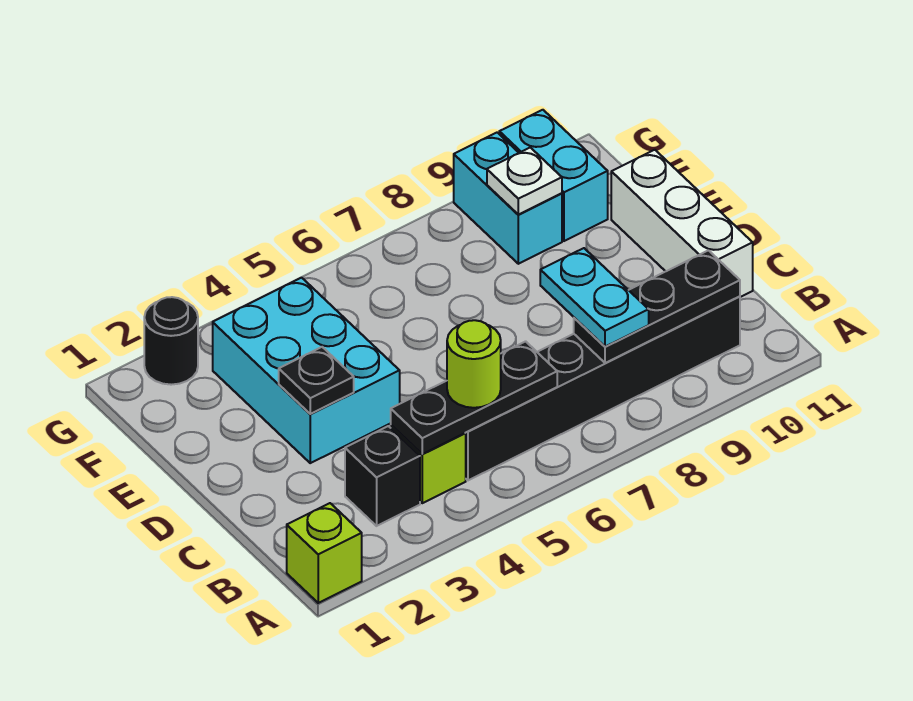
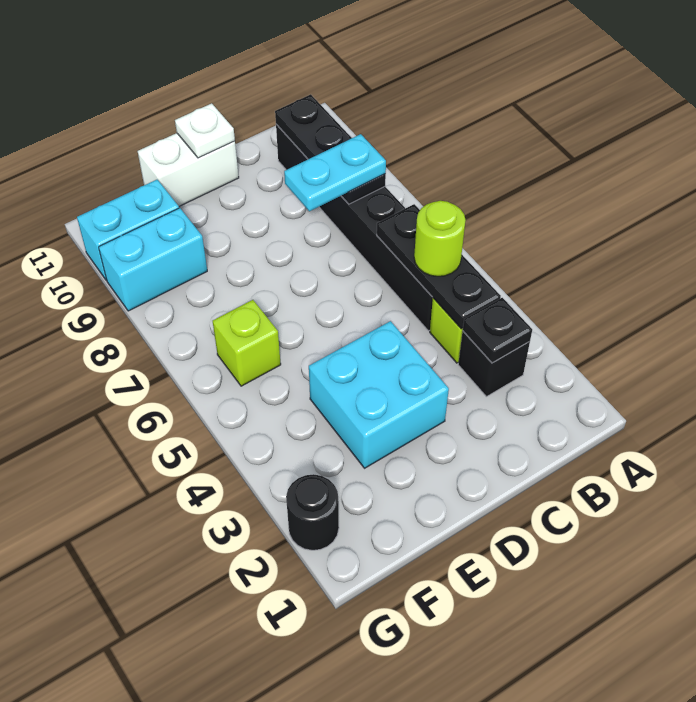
lime brick A1 level 1 -> lime brick F6 level 1
white brick C11:E11 level 1 -> white brick D11:E11 level 1
cyan brick D3:F4 level 1 -> cyan brick D3:E4 level 1
black plate D3 level 2 -> black plate B3 level 2
white plate F9 level 2 -> white plate D11 level 2

